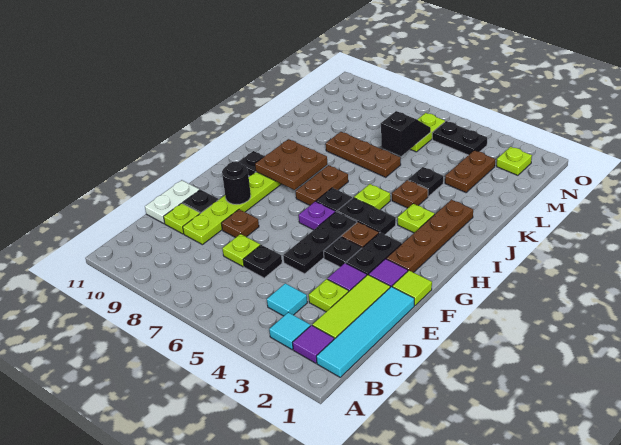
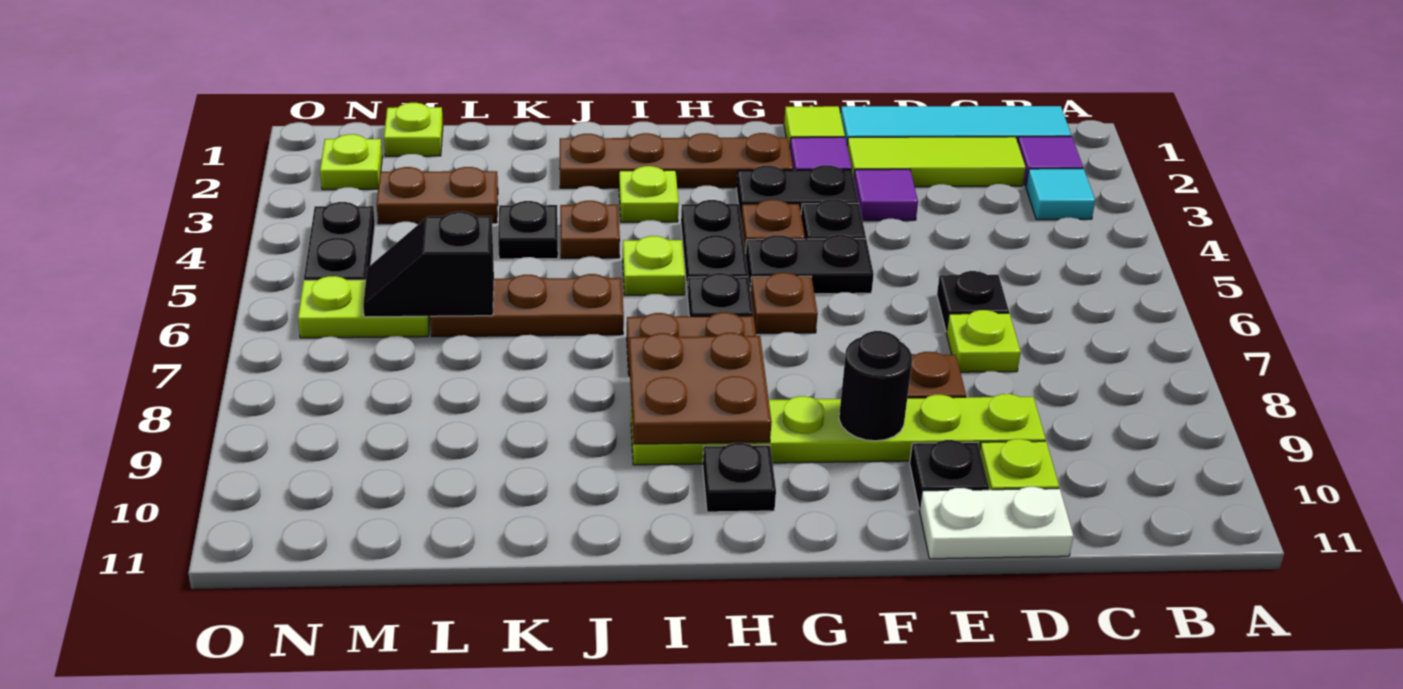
cyan tile C4 level 1 -> none
lime plate D3 level 1 -> lime plate M1 level 1
black plate E5:G5 level 1 -> black plate F5:G5 level 1
purple plate G6 level 1 -> brown plate G6 level 1
brown plate K6:K8 level 1 -> brown plate J6:L6 level 1

